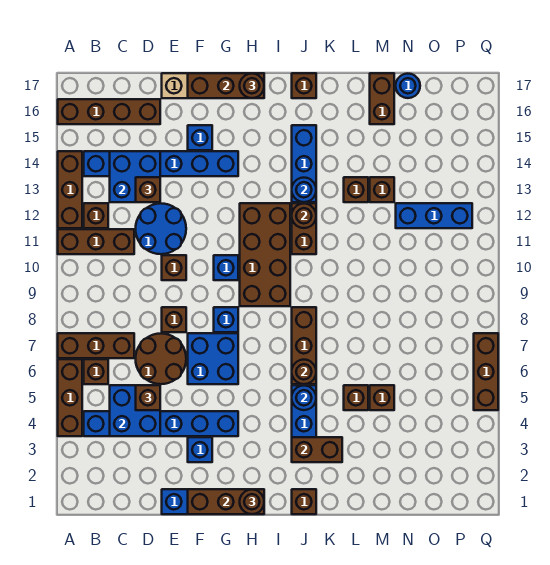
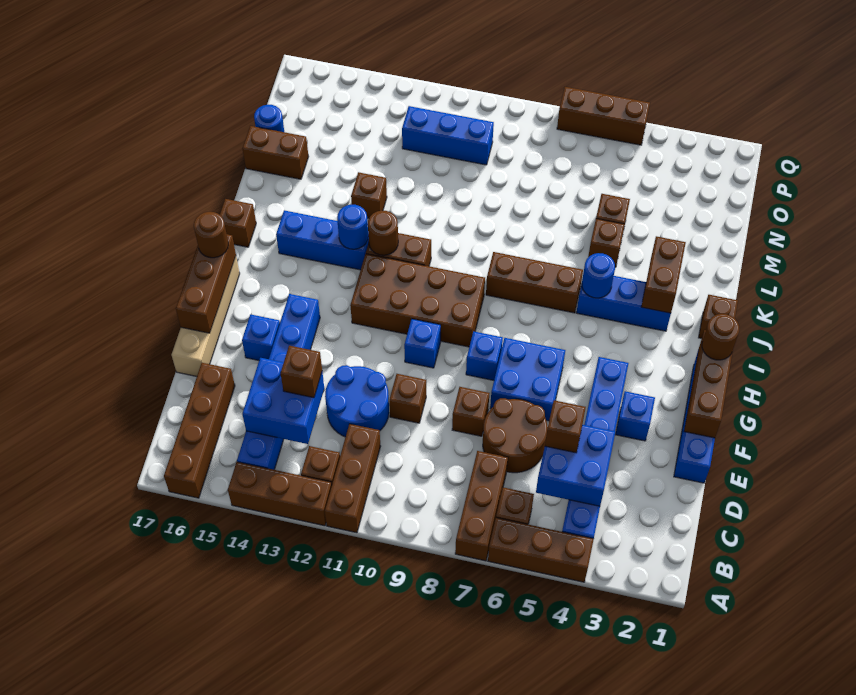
brown round brick J6 level 2 -> none
brown brick M13 level 1 -> none
blue brick N12:P12 level 1 -> blue brick O10:O12 level 1

